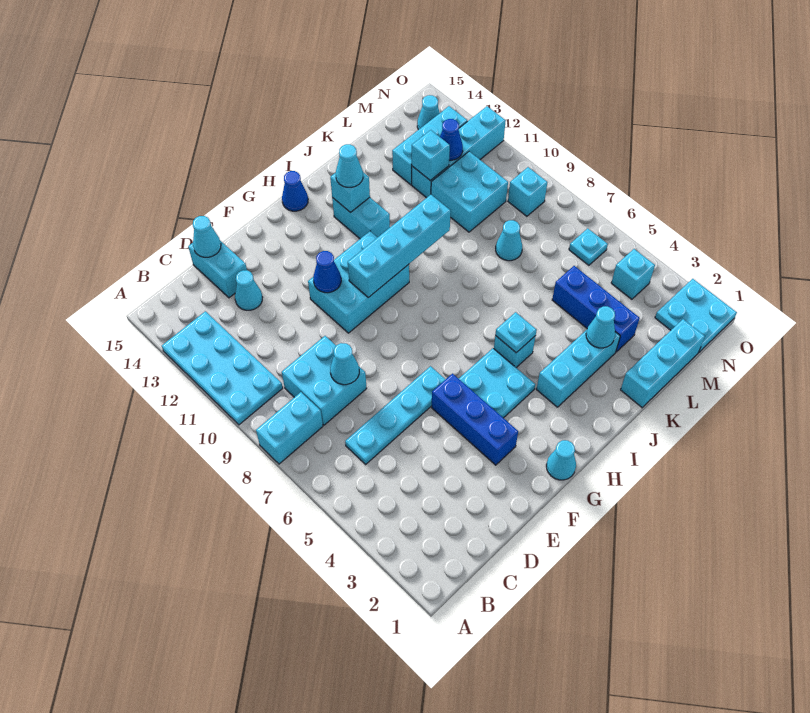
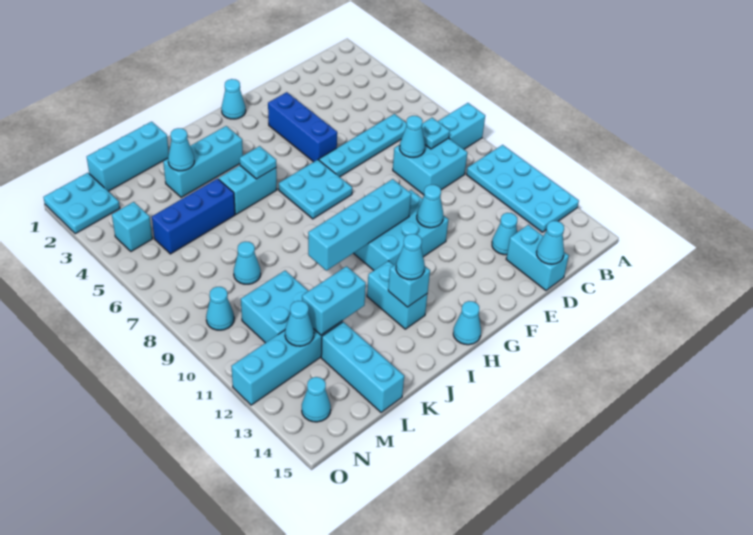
blue cone F11 level 2 -> cyan cone F11 level 2
cyan plate G4:H5 level 1 -> cyan plate G6:H7 level 1
blue cone H15 level 1 -> cyan cone H15 level 1
cyan brick I5 level 1 -> cyan brick I5:J5 level 1
blue brick L3:L5 level 1 -> blue brick K5:M5 level 1
cyan brick L12 level 2 -> cyan brick K12:L12 level 2
cyan brick L13:N13 level 1 -> cyan brick L13:L15 level 1
blue cone M12 level 2 -> cyan cone M12 level 2
cyan plate N6 level 1 -> cyan plate C8 level 2
cyan brick N9 level 1 -> cyan cone N9 level 1

